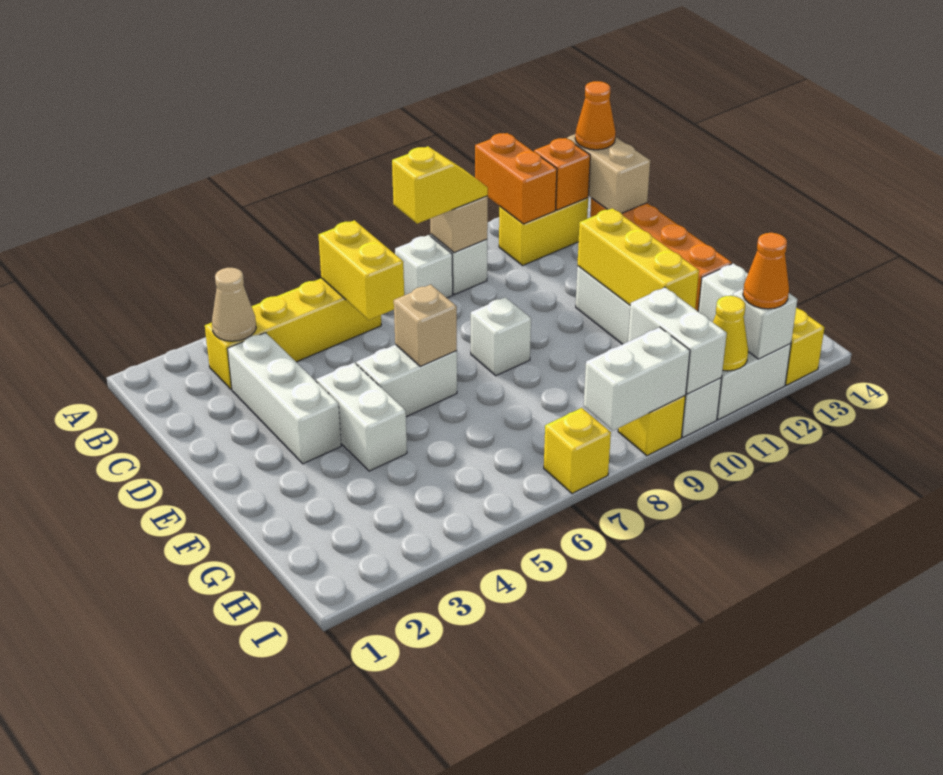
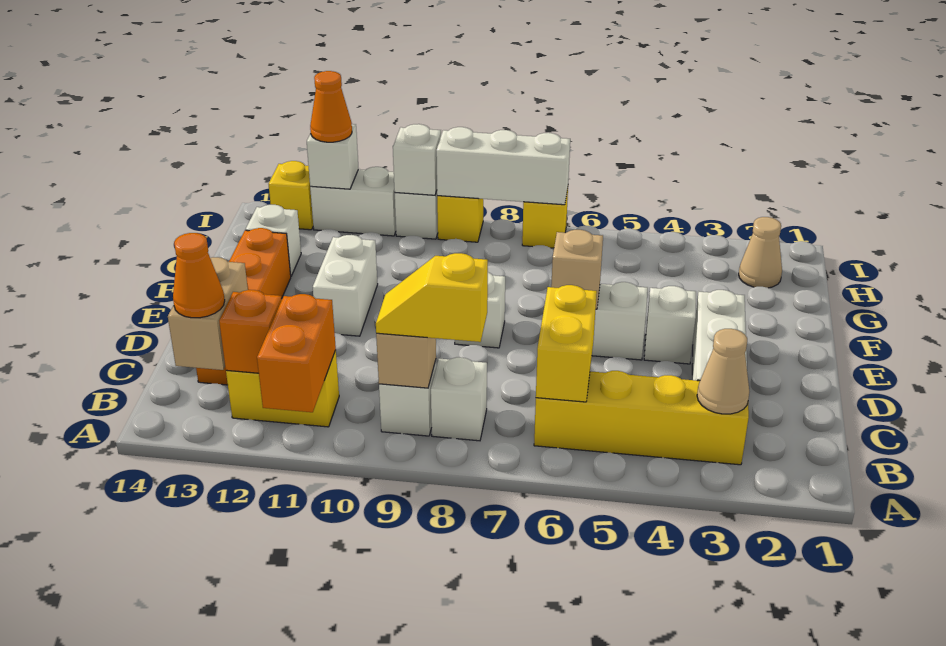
white brick E4:F4 level 1 -> white brick E4 level 1
yellow brick E11:G11 level 2 -> none
none -> tan cone H2 level 1
white brick H10:I10 level 2 -> white brick I10 level 2
white brick I8:I9 level 2 -> white brick I7:I9 level 2
yellow cone I11 level 2 -> none

